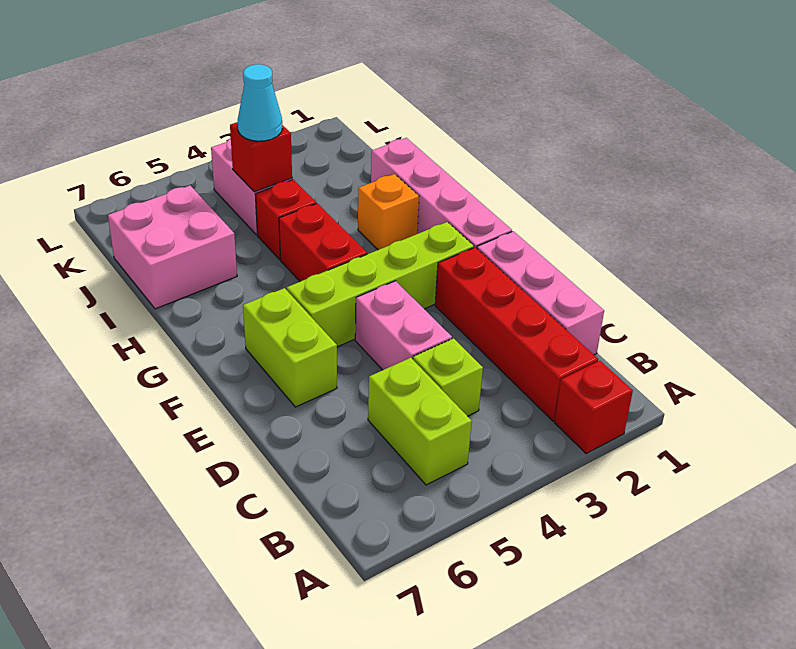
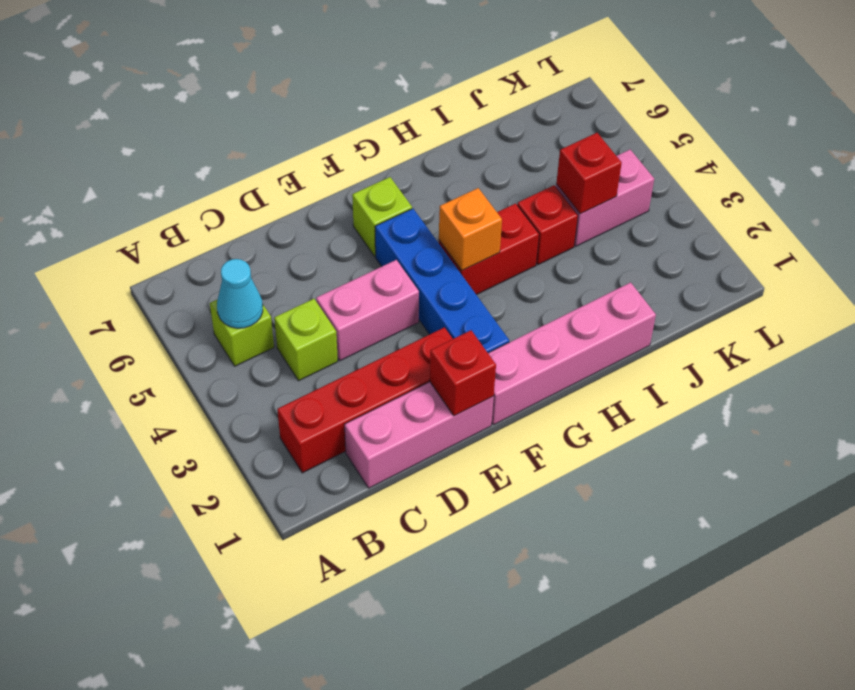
red brick A2 level 1 -> red brick E1 level 2
lime brick B5:C5 level 1 -> lime brick B5 level 1
lime brick E6:F6 level 1 -> lime brick F6 level 1
lime brick F2:F5 level 1 -> blue brick F2:F5 level 1
orange brick H2 level 1 -> orange brick G4 level 2
pink brick I6:J7 level 1 -> none
cyan cone J4 level 3 -> cyan cone B5 level 2

